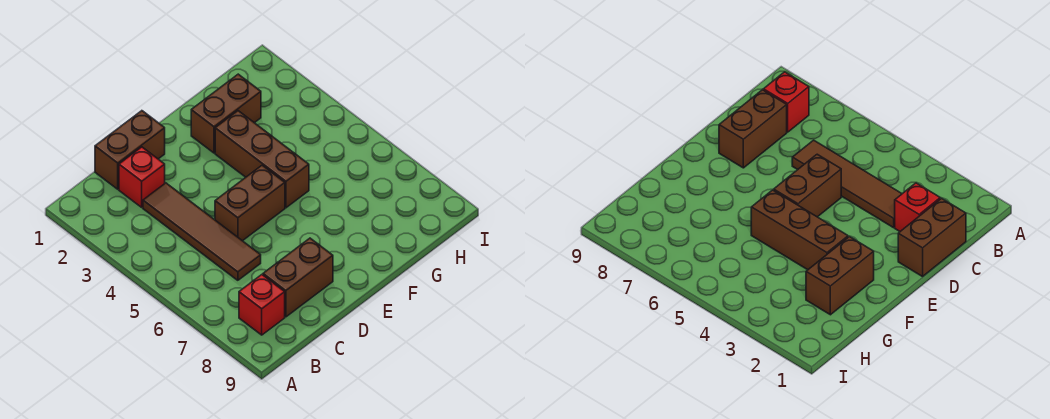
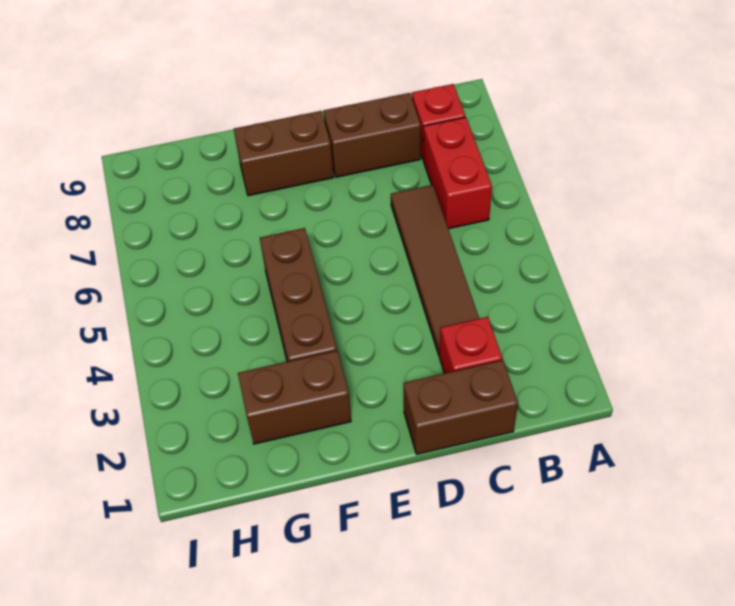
none -> red brick B6:B7 level 1
brown brick D5:E5 level 1 -> brown brick E8:F8 level 1

